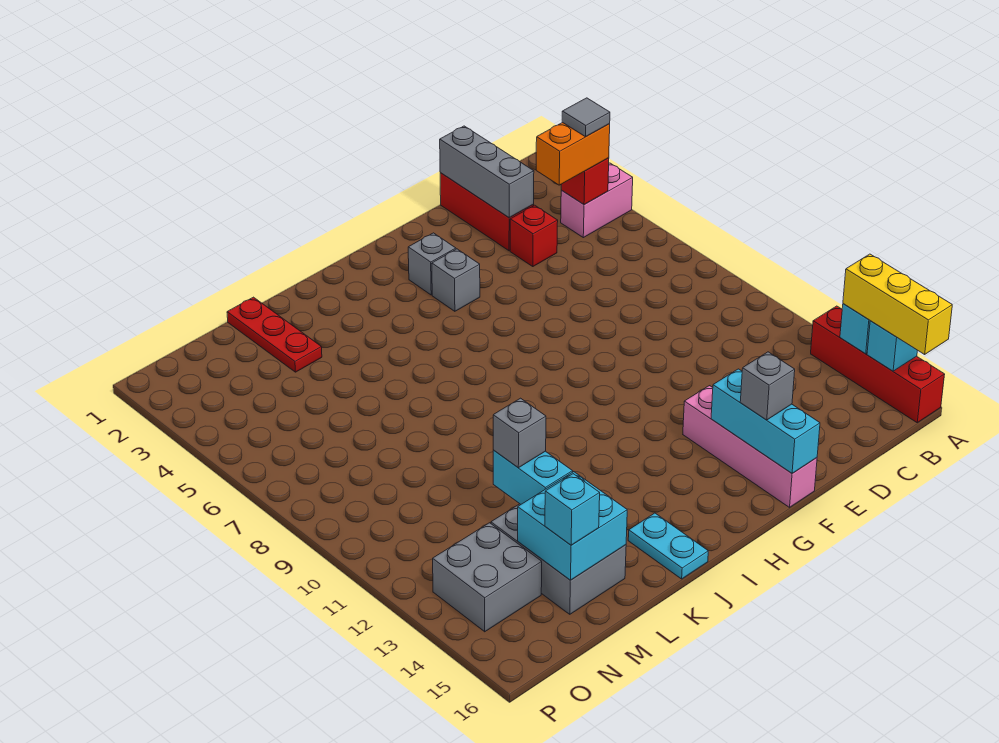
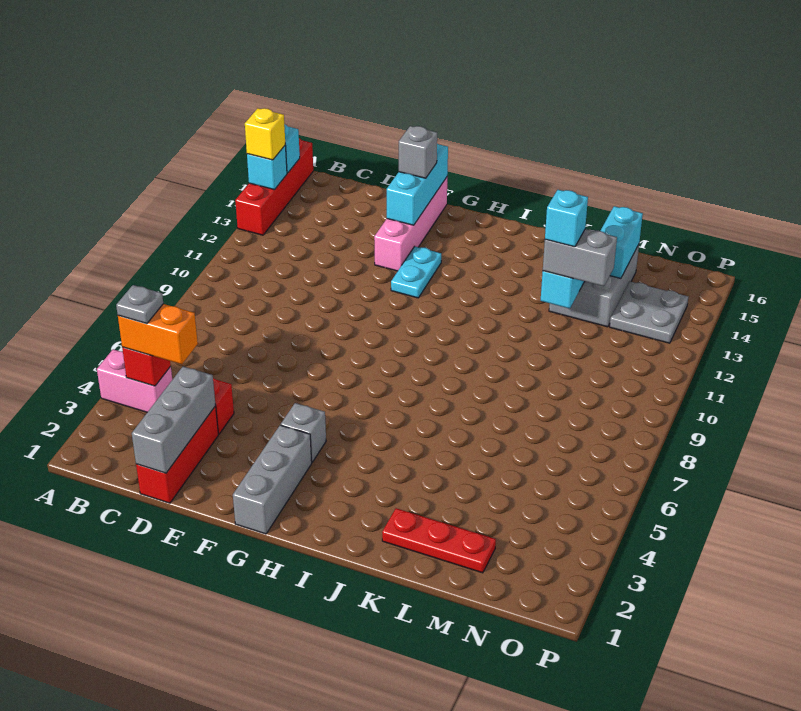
yellow brick A14:A16 level 3 -> yellow brick A14 level 3
grey tile B4 level 4 -> grey plate B4 level 4
grey brick G3 level 1 -> grey brick G1:G3 level 1
cyan plate J15:J16 level 1 -> cyan plate G12:G13 level 1
red plate L1:L3 level 1 -> red plate K2:M2 level 1
grey brick L12 level 3 -> grey brick L12:M12 level 3
cyan brick L14:M15 level 2 -> cyan brick M14:M15 level 2
cyan brick M15 level 3 -> cyan brick L12 level 4
grey brick N13:O14 level 1 -> grey plate N13:O14 level 1

